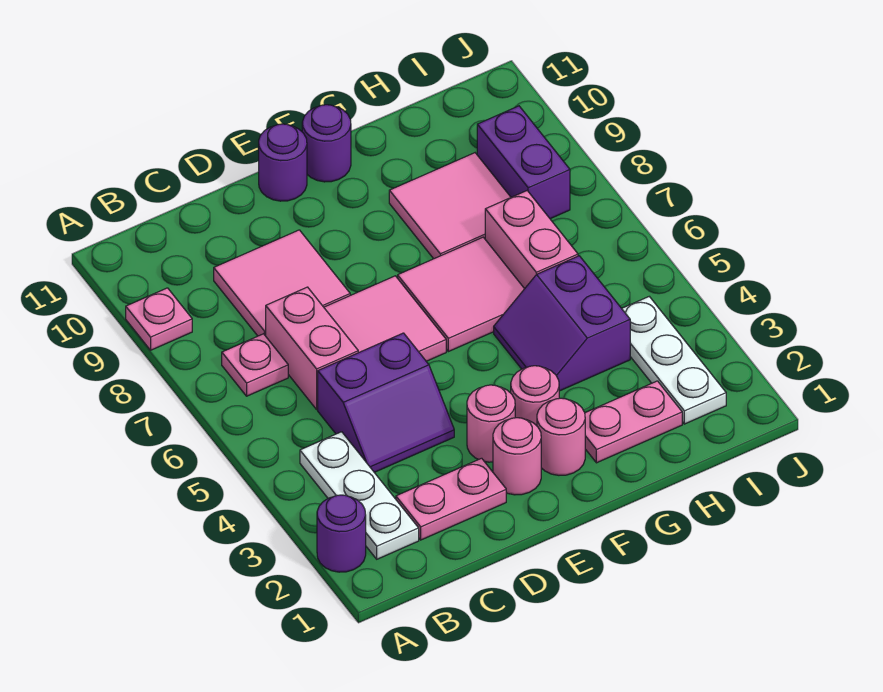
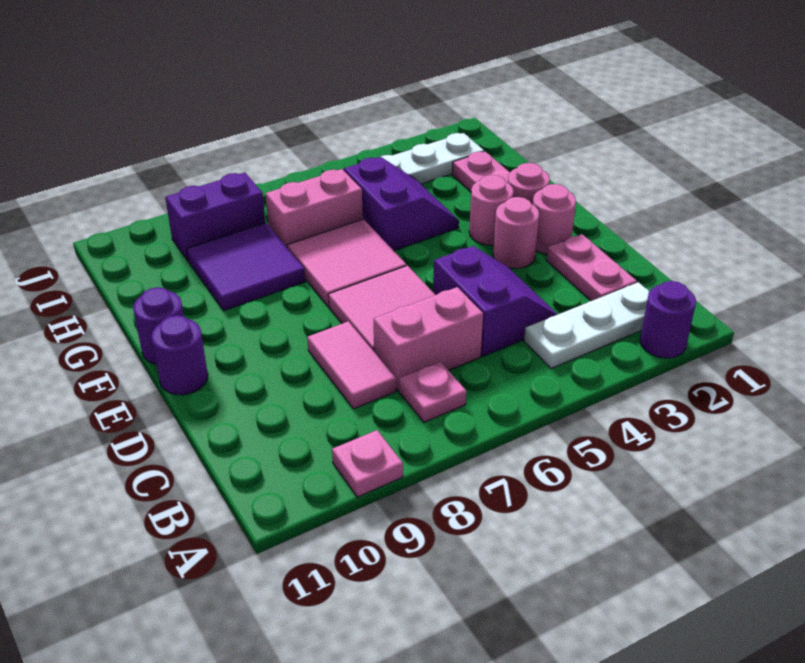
pink tile C8:D9 level 1 -> pink tile C8:D8 level 1
purple slope G4:H5 level 1 top H -> purple slope G4:H5 level 1 top 5
pink tile G8:H9 level 1 -> purple tile G8:H9 level 1

